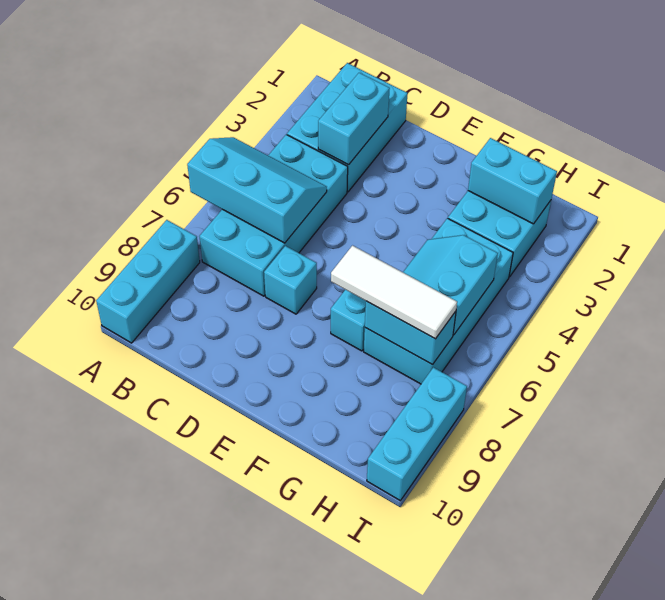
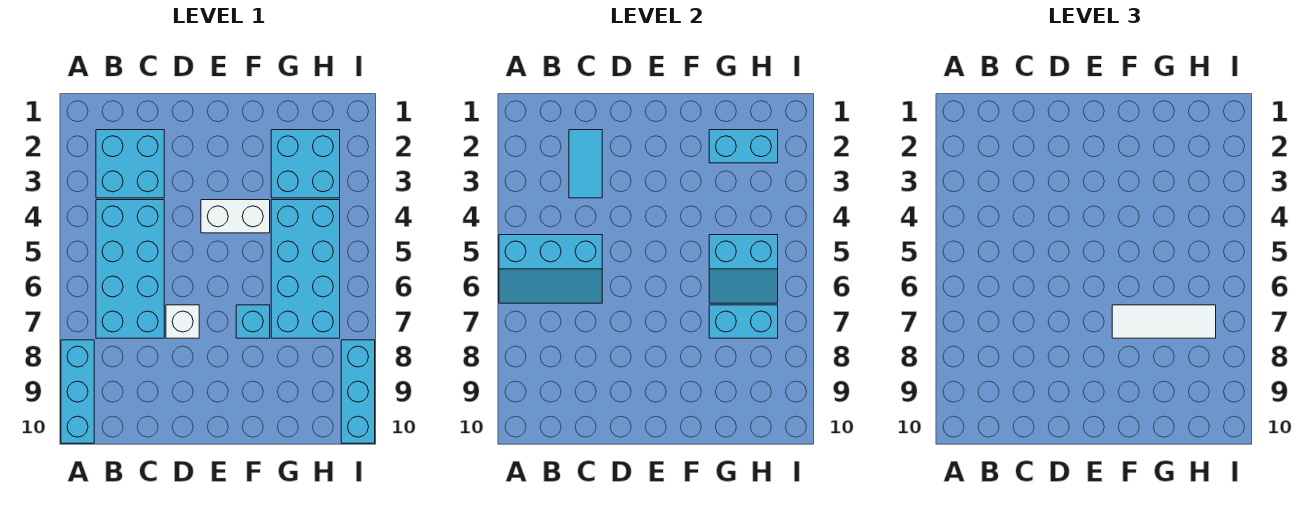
cyan slope A5:C6 level 2 top 6 -> cyan slope A5:C6 level 2 top 5
cyan brick B1:C3 level 1 -> cyan brick B2:C3 level 1
cyan brick C2:C3 level 2 -> cyan tile C2:C3 level 2
cyan brick D7 level 1 -> white brick D7 level 1
none -> white brick E4:F4 level 1
cyan slope G5:H6 level 2 top H -> cyan slope G5:H6 level 2 top 5

